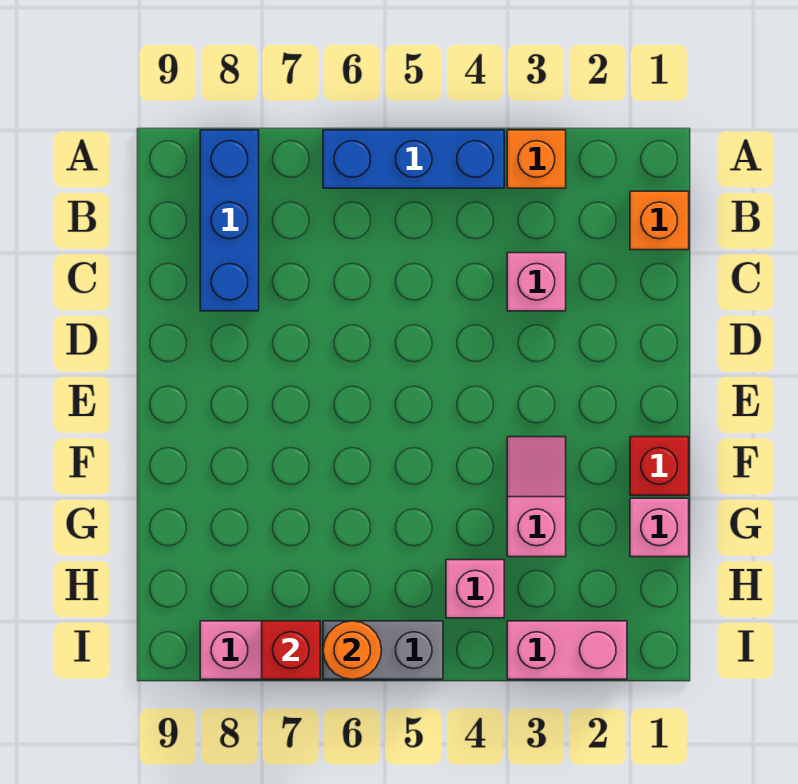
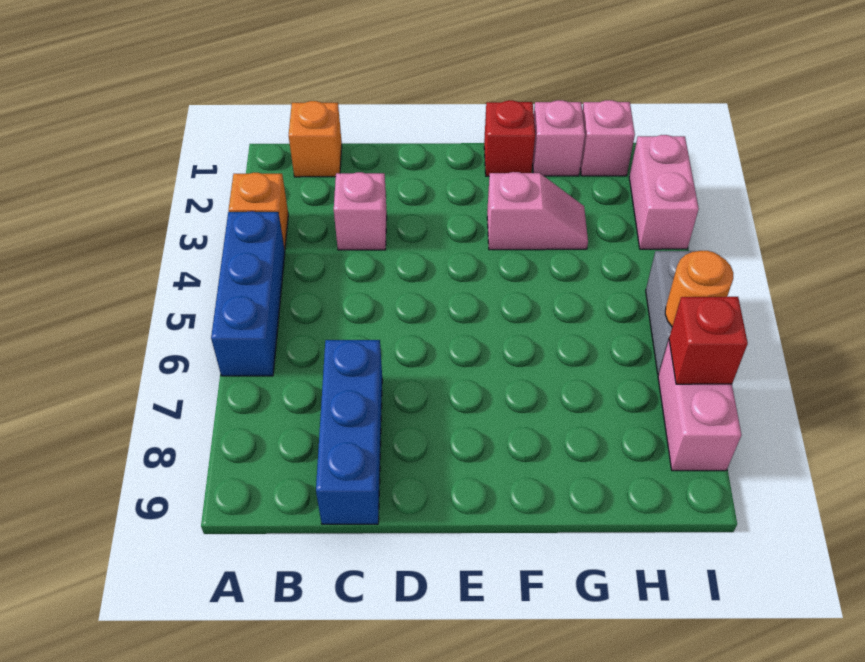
blue brick A8:C8 level 1 -> blue brick C7:C9 level 1
pink slope F3:G3 level 1 top G -> pink slope F3:G3 level 1 top F
pink brick H4 level 1 -> pink brick H1 level 1

